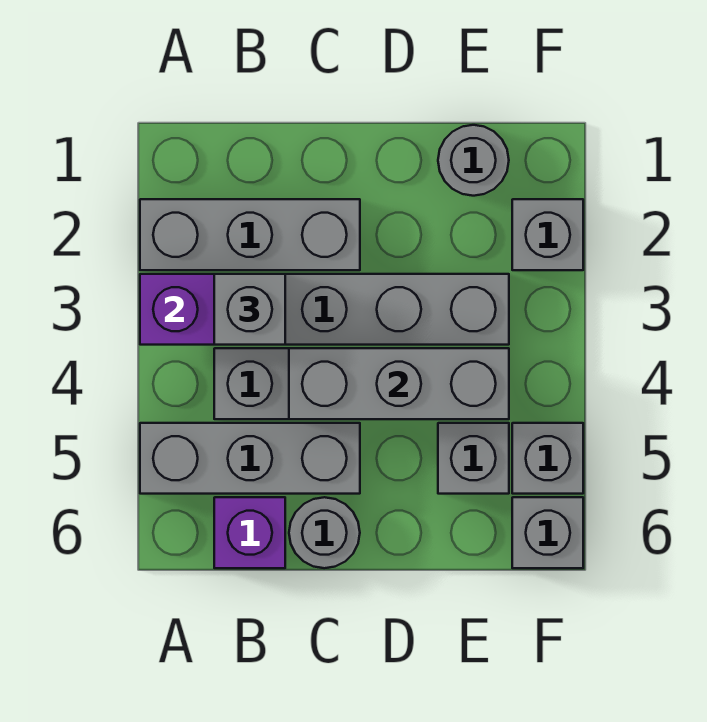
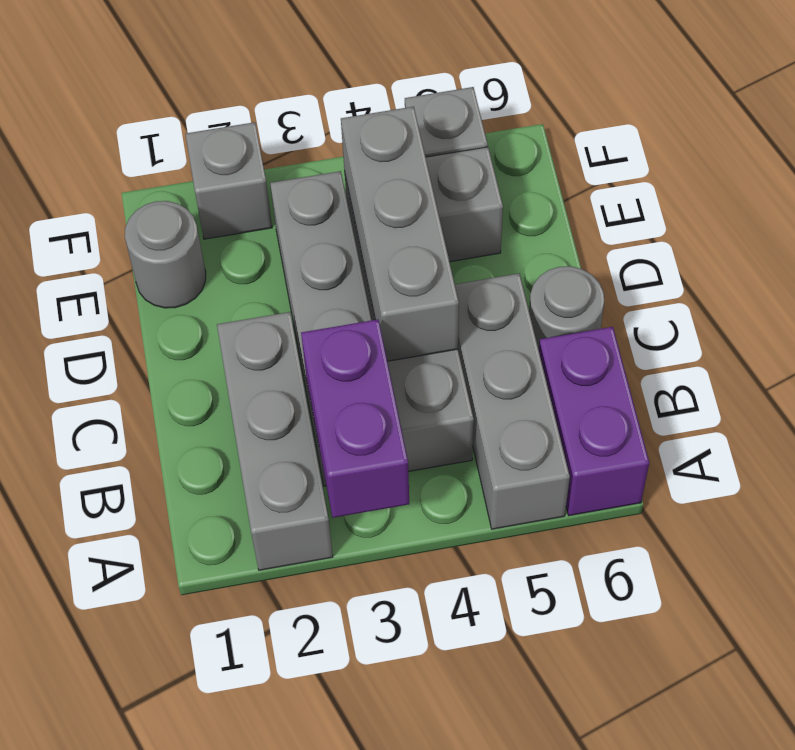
grey brick B3 level 3 -> none
purple brick B6 level 1 -> purple brick A6:B6 level 1
grey brick F6 level 1 -> none

